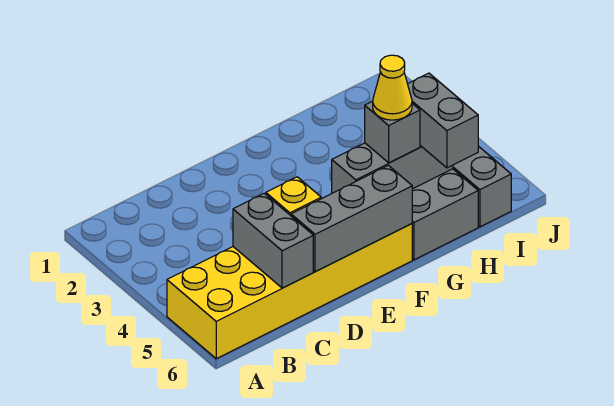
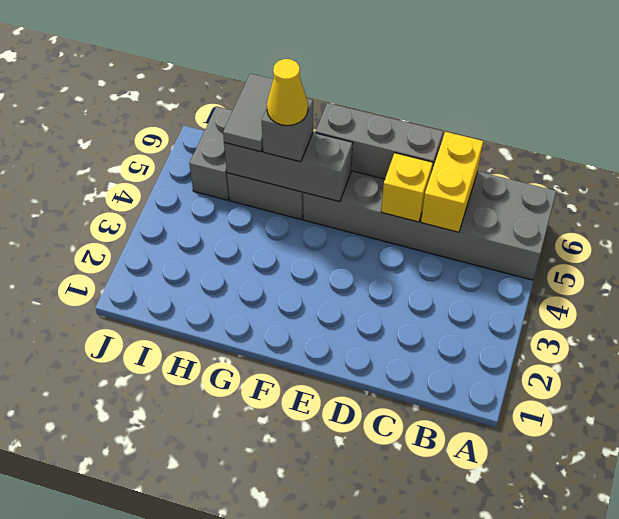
yellow brick A5:F6 level 1 -> grey brick A5:F6 level 1
grey brick C5:C6 level 2 -> yellow brick C5:C6 level 2
grey brick H5:H6 level 3 -> grey tile H5:H6 level 3

